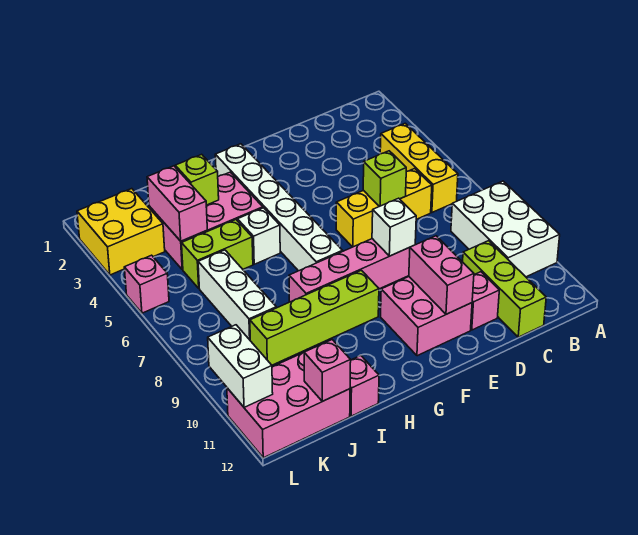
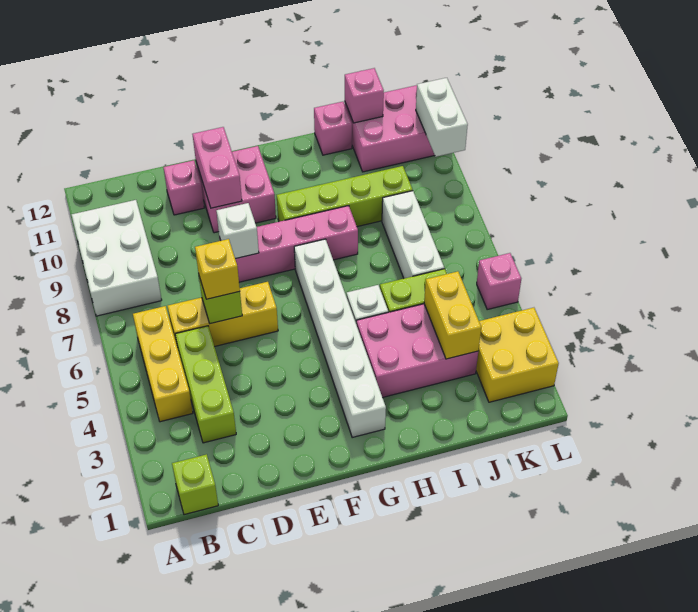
lime brick C10:C12 level 1 -> lime brick C3:C5 level 1
none -> yellow brick D6 level 3
lime brick I3 level 2 -> lime brick B1 level 1
pink brick J3:J4 level 2 -> yellow brick J3:J4 level 2

